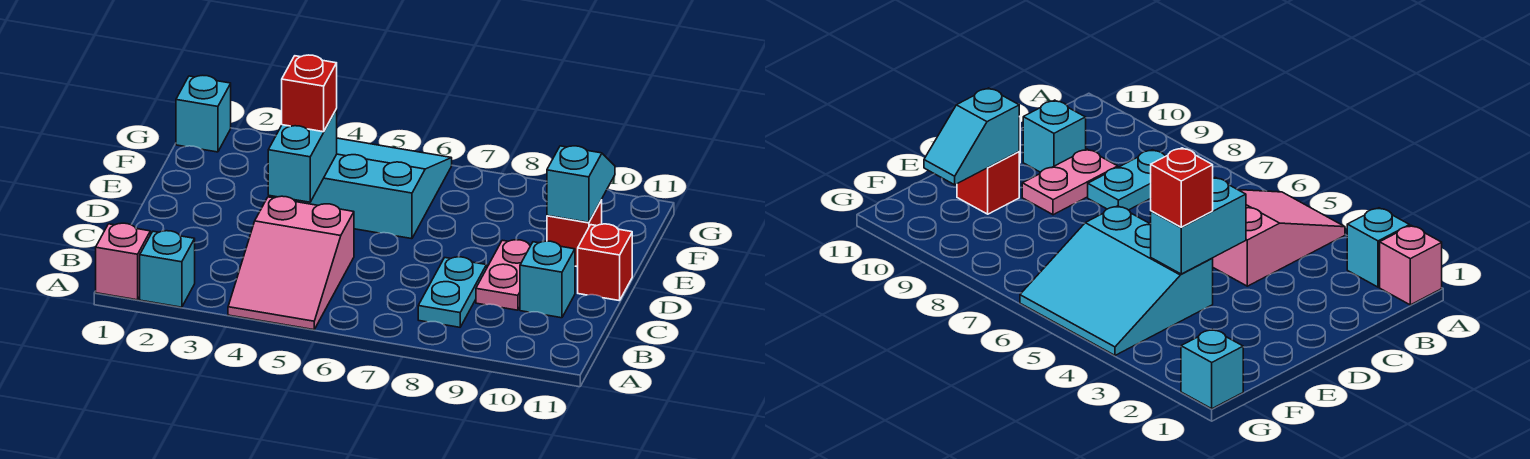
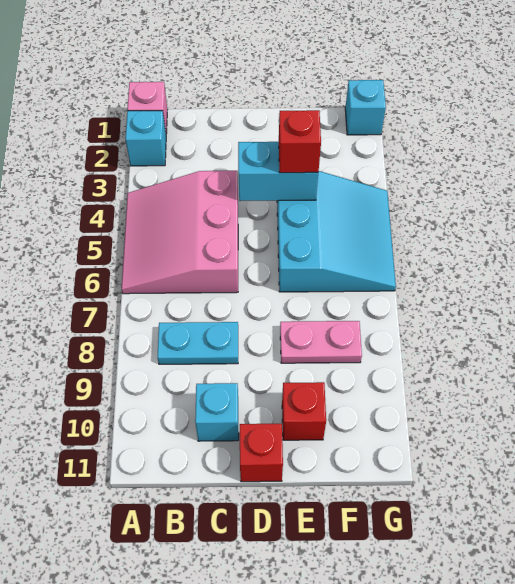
pink slope A4:C5 level 1 top C -> pink slope A4:C6 level 1 top C
pink plate C9:D9 level 1 -> pink plate E8:F8 level 1
cyan slope E10:F10 level 2 top E -> none

